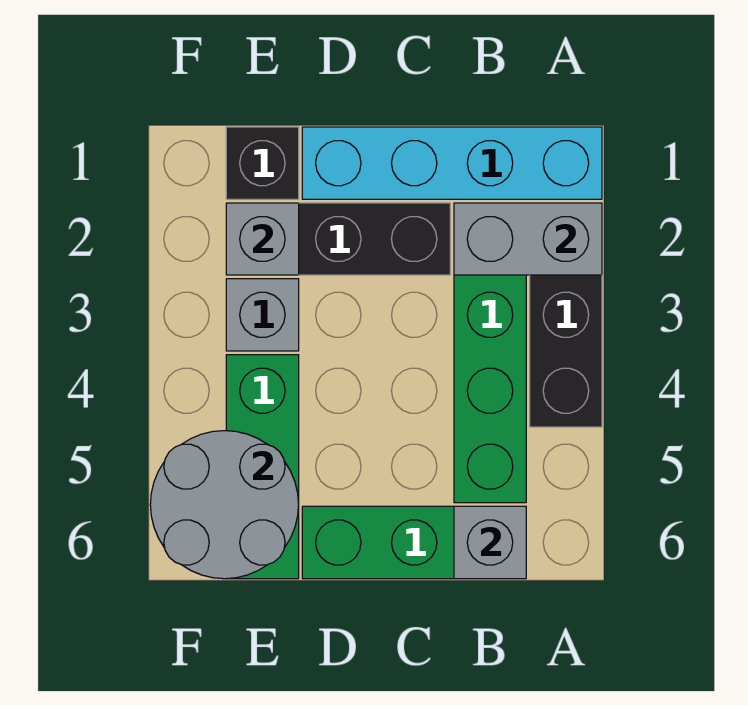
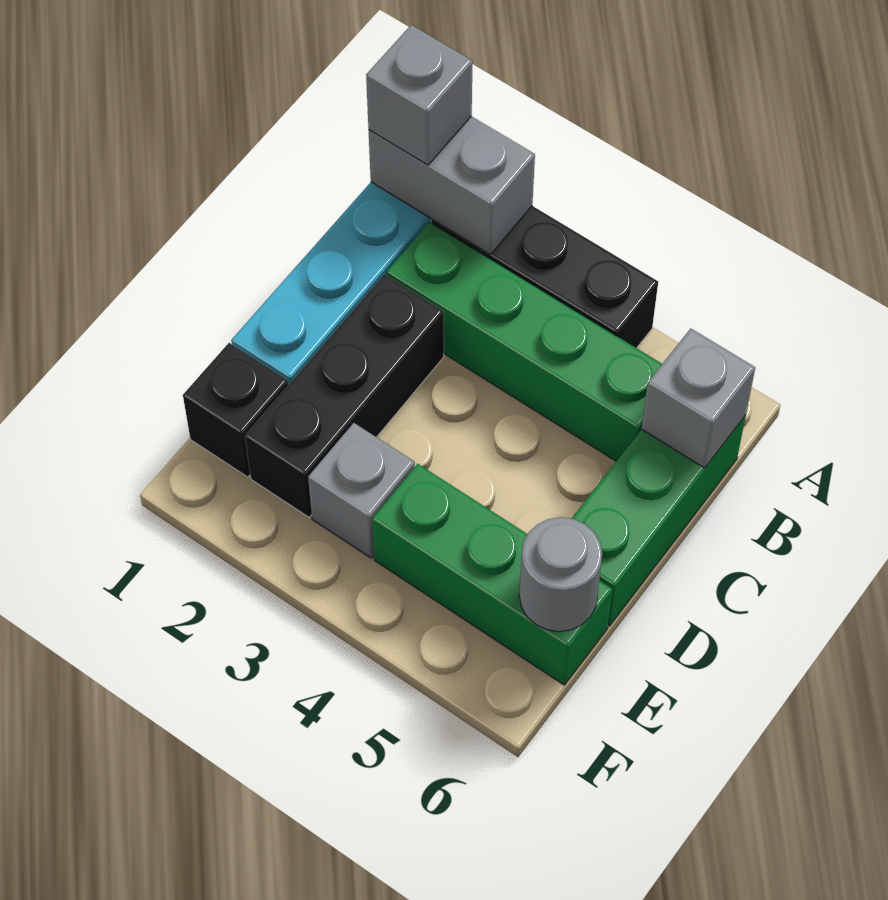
grey brick A2:B2 level 2 -> grey brick A1:A2 level 2
grey brick E2 level 2 -> grey brick A1 level 3
grey round brick E5:F6 level 2 -> grey round brick E6 level 2

